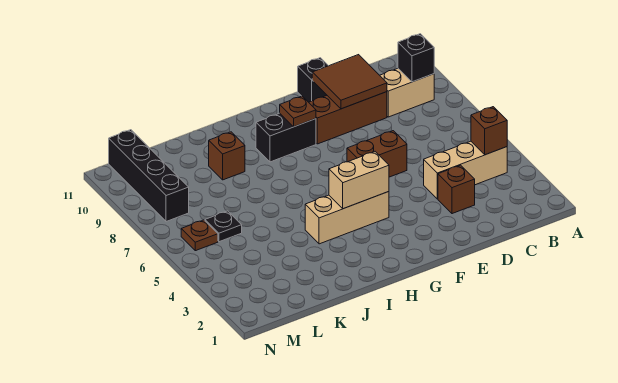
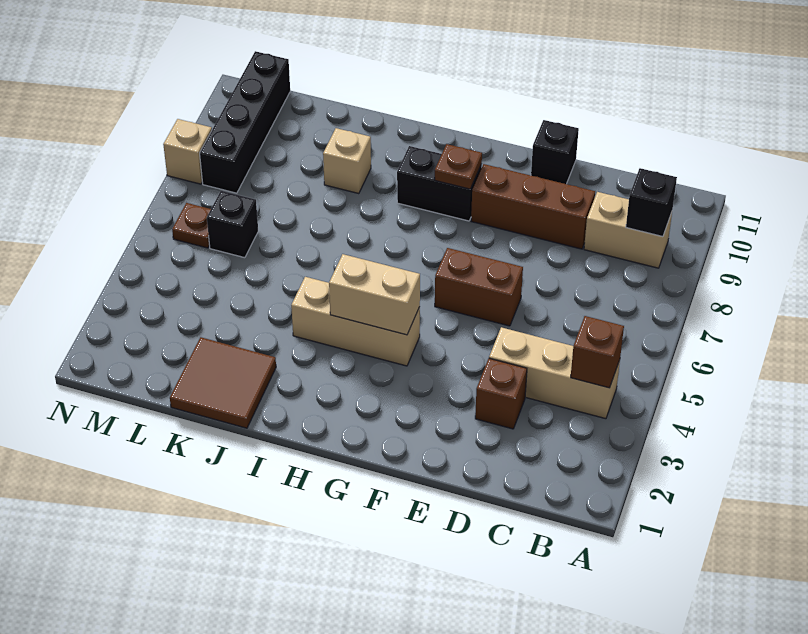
brown tile D9:E10 level 2 -> brown tile J1:K2 level 1
brown brick J9 level 1 -> tan brick J9 level 1
black plate L6 level 1 -> black brick L6 level 1
none -> tan brick N8 level 1

